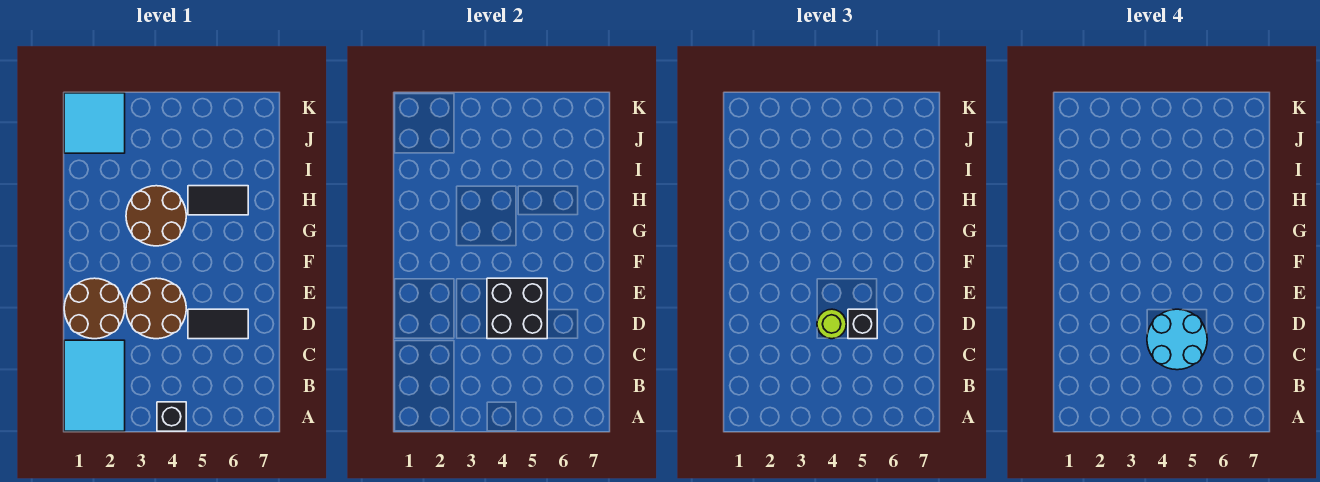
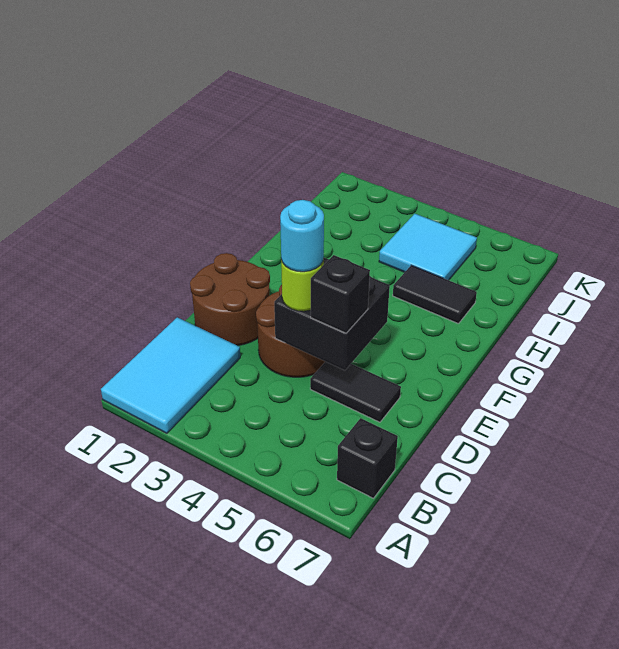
black brick A4 level 1 -> black brick B7 level 1
cyan round brick C4:D5 level 4 -> cyan round brick D4 level 4
brown round brick G3:H4 level 1 -> none
cyan tile J1:K2 level 1 -> cyan tile I4:J5 level 1

